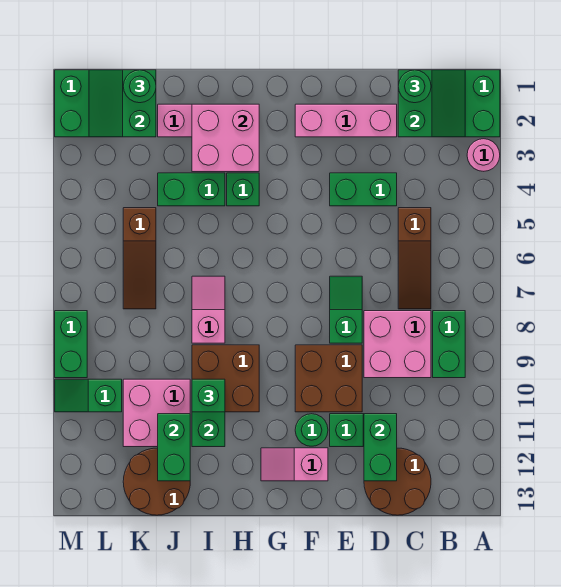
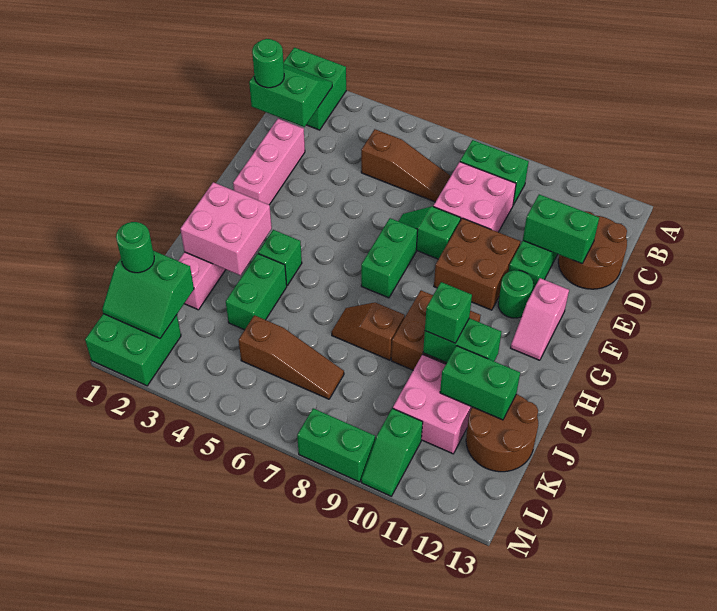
pink round brick A3 level 1 -> none
green brick D4:E4 level 1 -> green brick F7:G7 level 1
pink slope I7:I8 level 1 top 8 -> brown slope I7:I8 level 1 top 8

